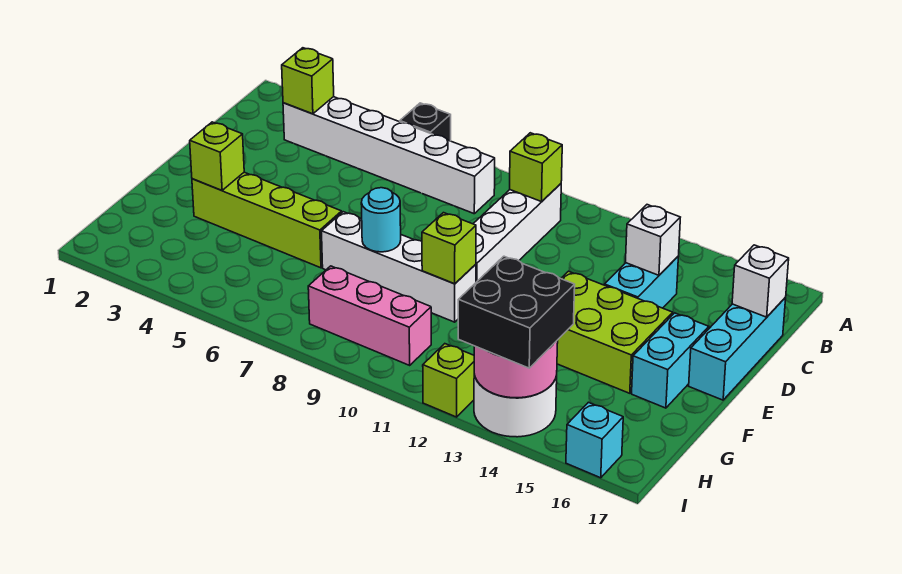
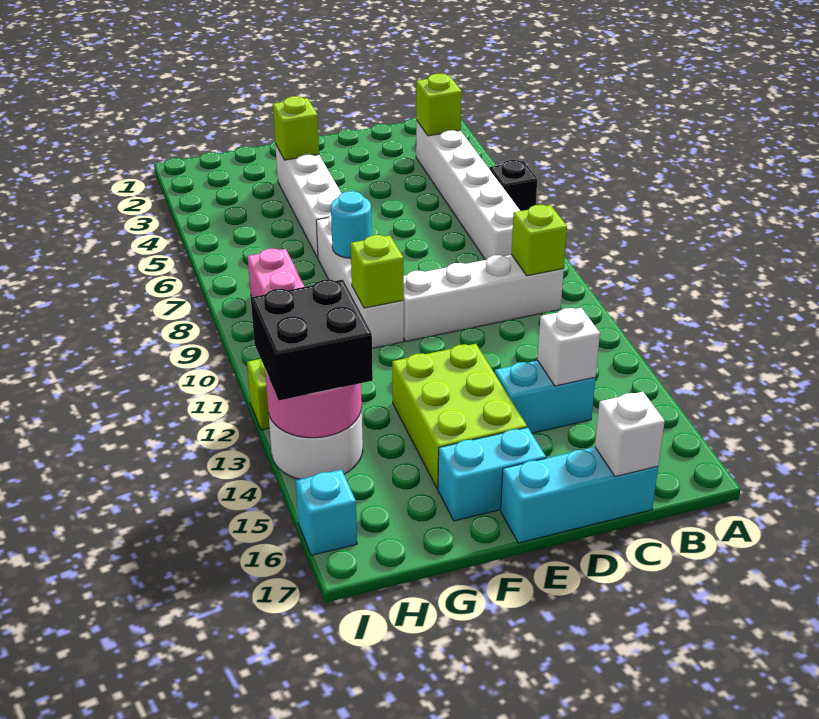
lime brick F3:F6 level 1 -> white brick F3:F6 level 1

